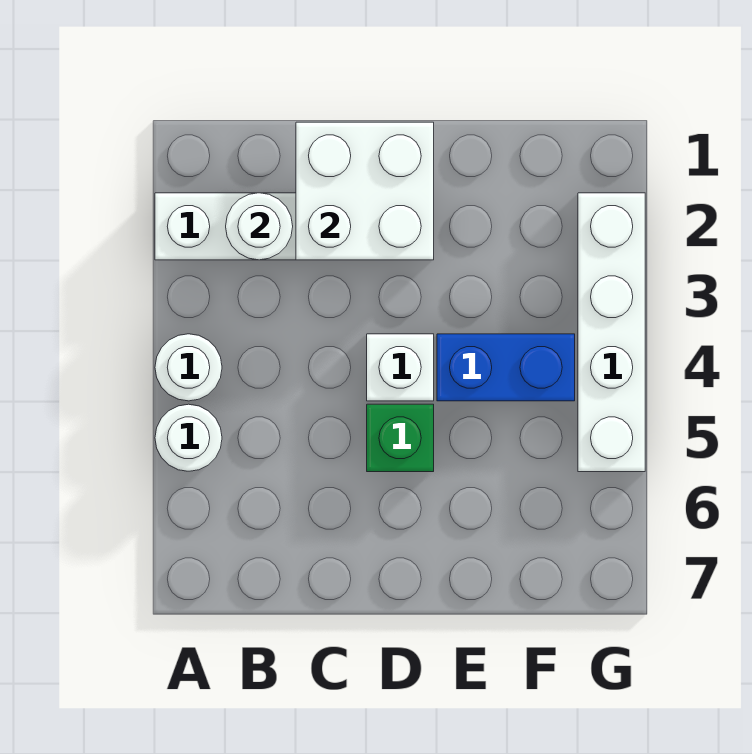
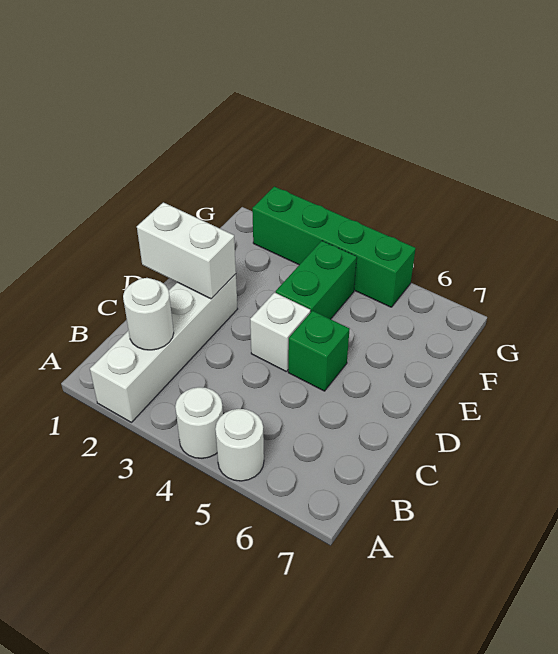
white brick C1:D2 level 2 -> white brick D1:D2 level 2
blue brick E4:F4 level 1 -> green brick E4:F4 level 1
white brick G2:G5 level 1 -> green brick G2:G5 level 1

